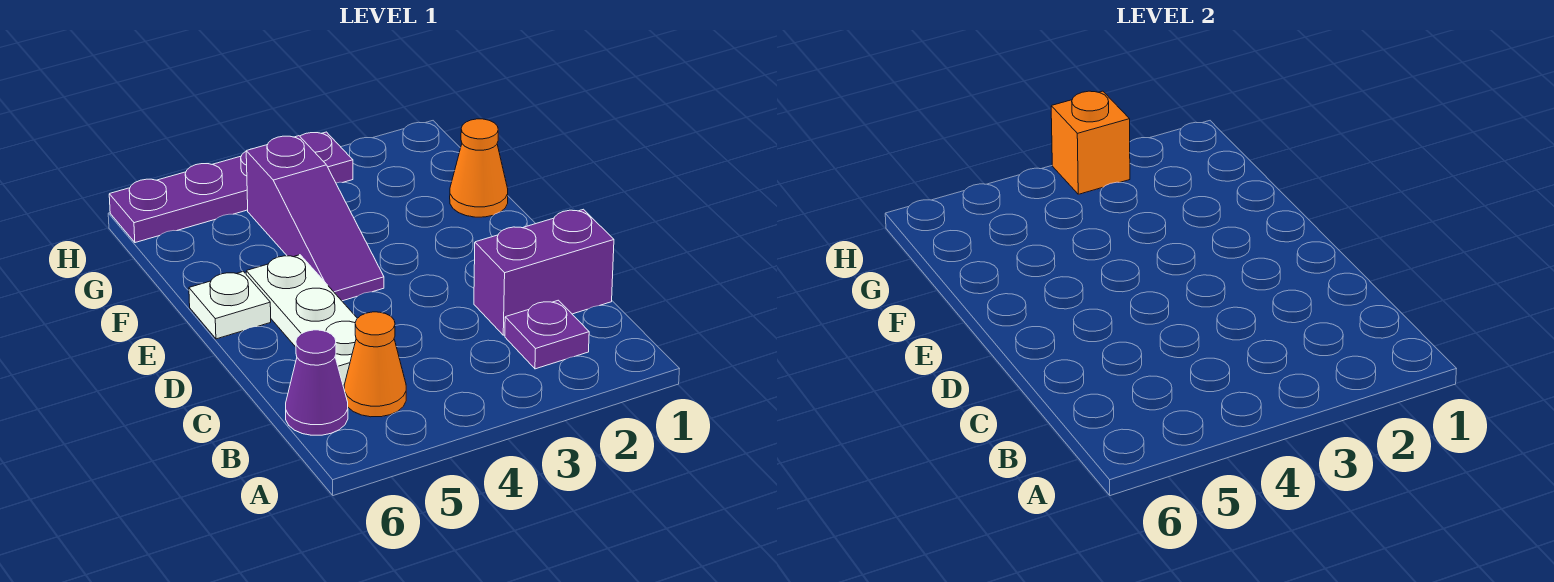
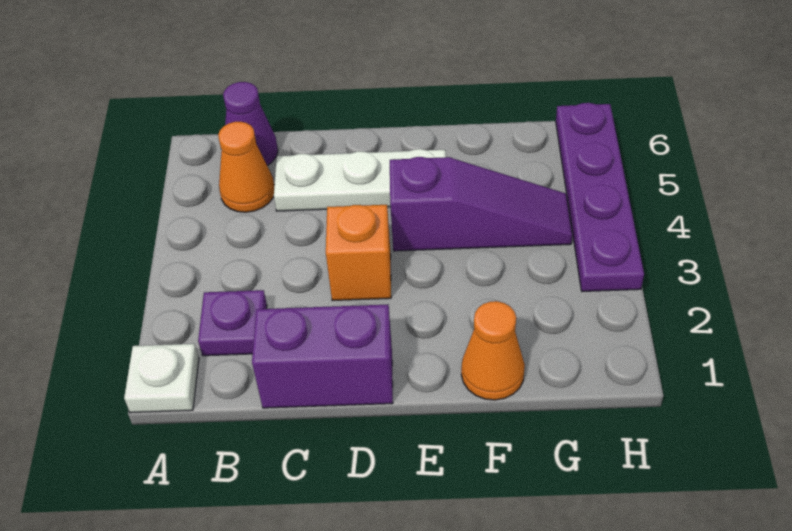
purple brick C1:C2 level 1 -> purple brick C1:D1 level 1
purple slope E4:G4 level 1 top G -> purple slope E4:G4 level 1 top E
white plate E6 level 1 -> white plate A1 level 1
orange brick H3 level 2 -> orange brick D3 level 1

